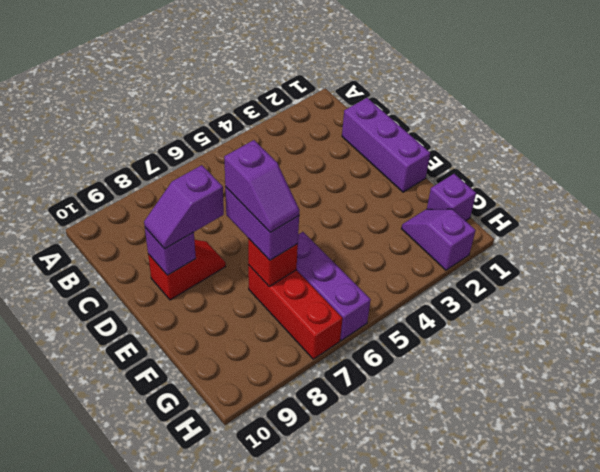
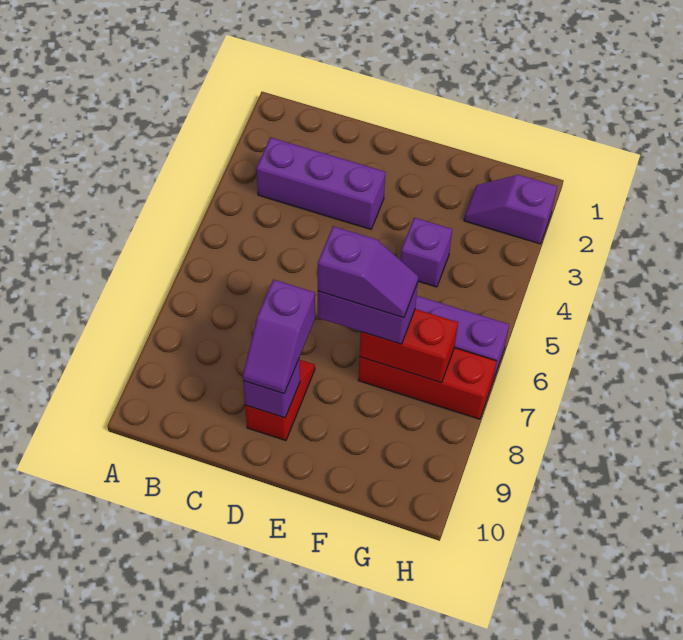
purple brick C1:E1 level 1 -> purple brick B3:D3 level 1
red brick F7 level 2 -> red brick F7:G7 level 2
purple brick G1 level 1 -> purple brick F4 level 1

